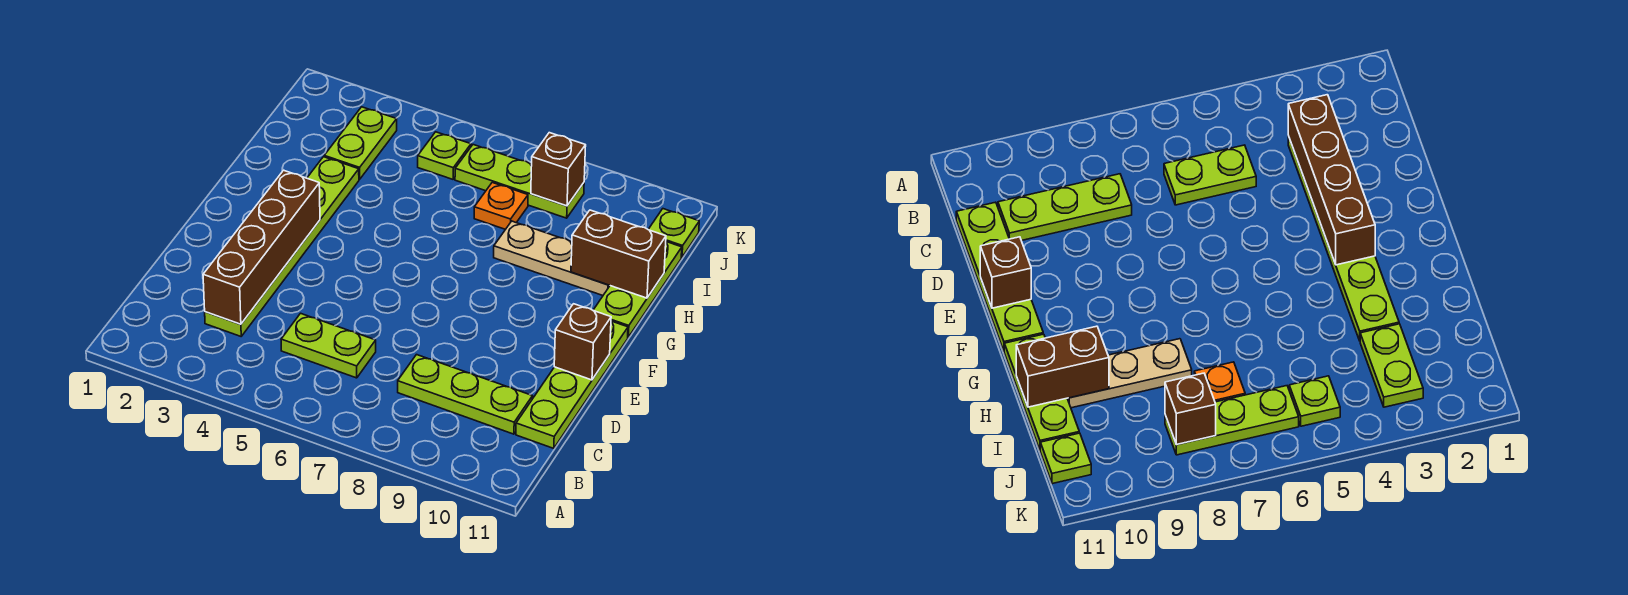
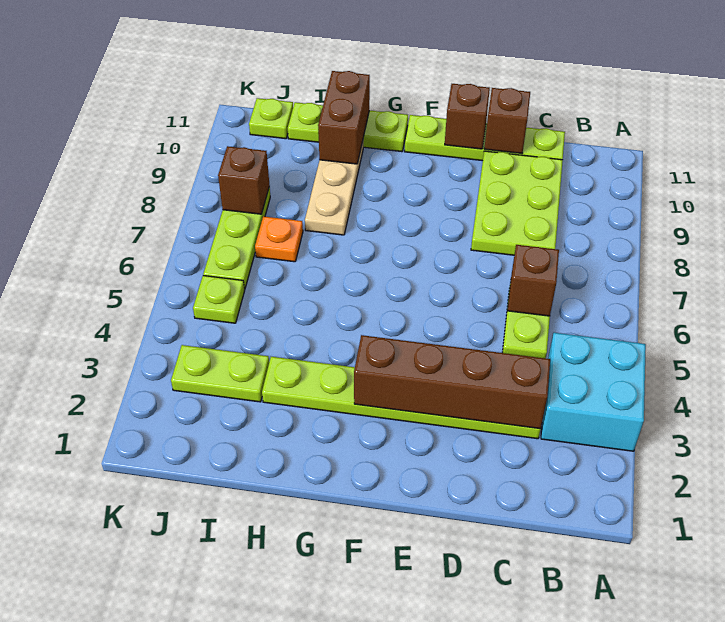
none -> cyan brick A3:B4 level 1
none -> brown brick C6 level 2
lime plate C8:C10 level 1 -> lime plate C8:D10 level 1
none -> brown brick D11 level 2

